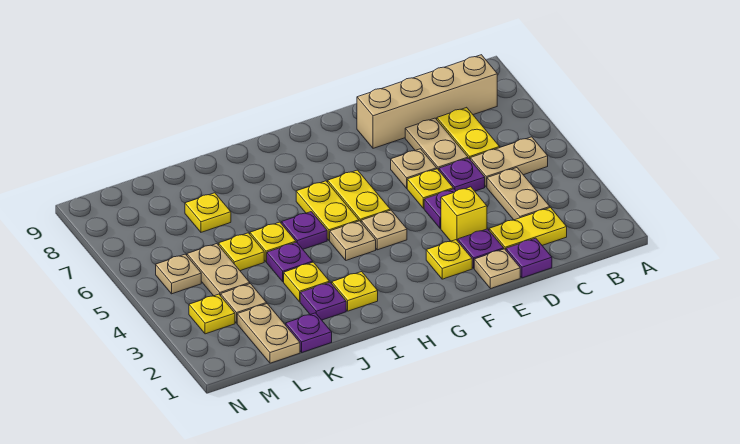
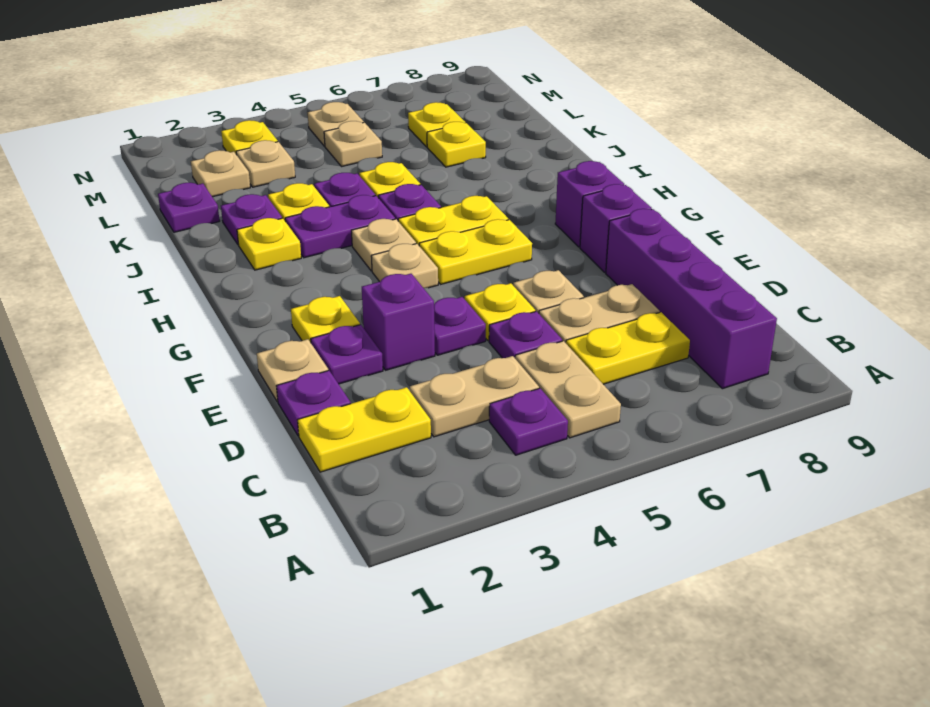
none -> purple plate B4 level 1
tan brick B8:E8 level 1 -> purple brick B8:E8 level 1
yellow plate C2:D2 level 1 -> yellow plate C1:C2 level 1
yellow brick E3 level 1 -> purple brick E3 level 1
none -> purple brick F8 level 1
none -> purple brick G8 level 1
none -> purple plate I3:I4 level 1
yellow plate K5 level 1 -> yellow plate L7 level 1
tan plate L1:L2 level 1 -> tan plate L2 level 1
tan plate L4:L5 level 1 -> tan plate L5 level 1

